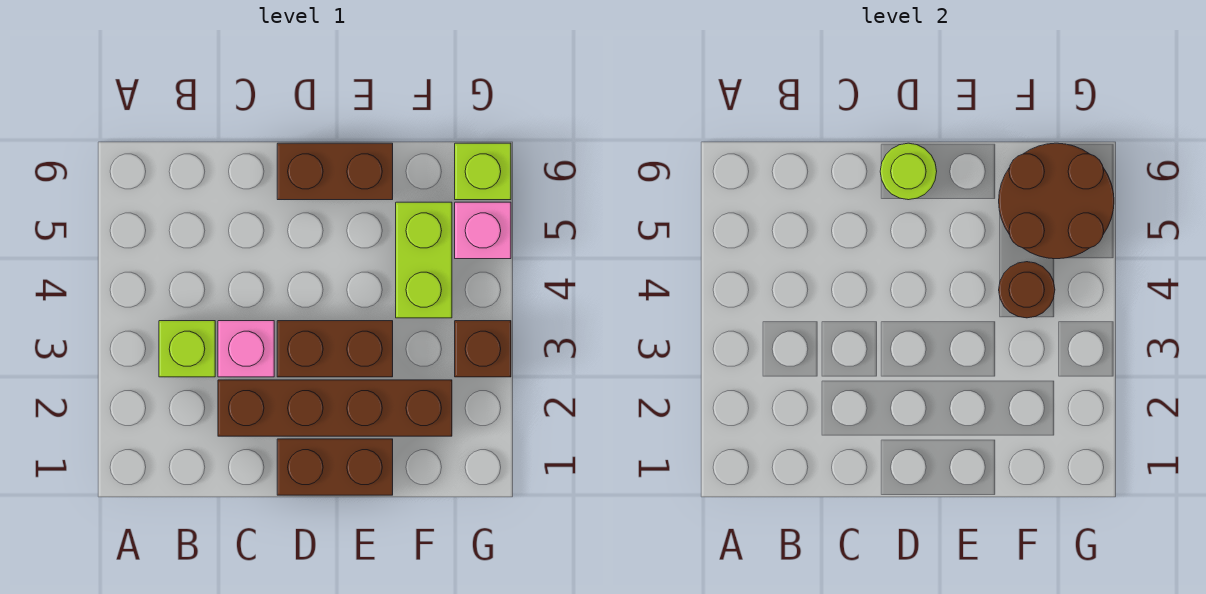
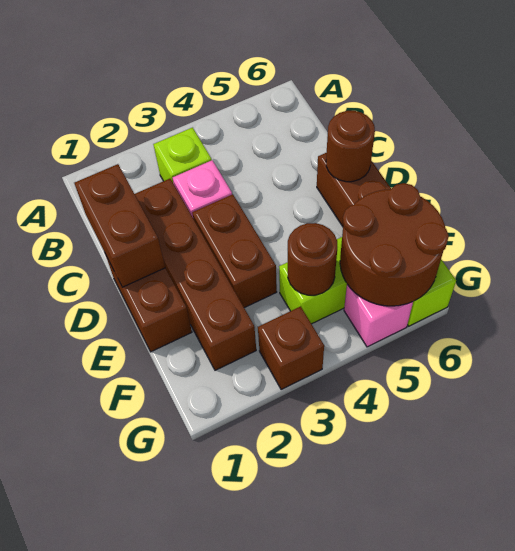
none -> brown brick C1:D1 level 2
lime round brick D6 level 2 -> brown round brick D6 level 2

